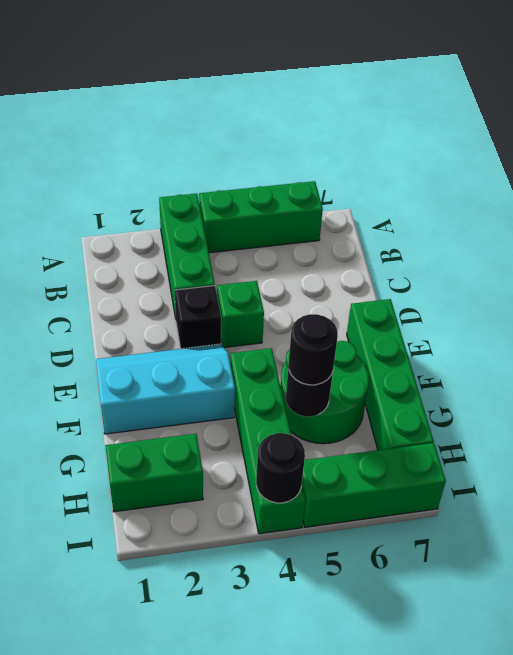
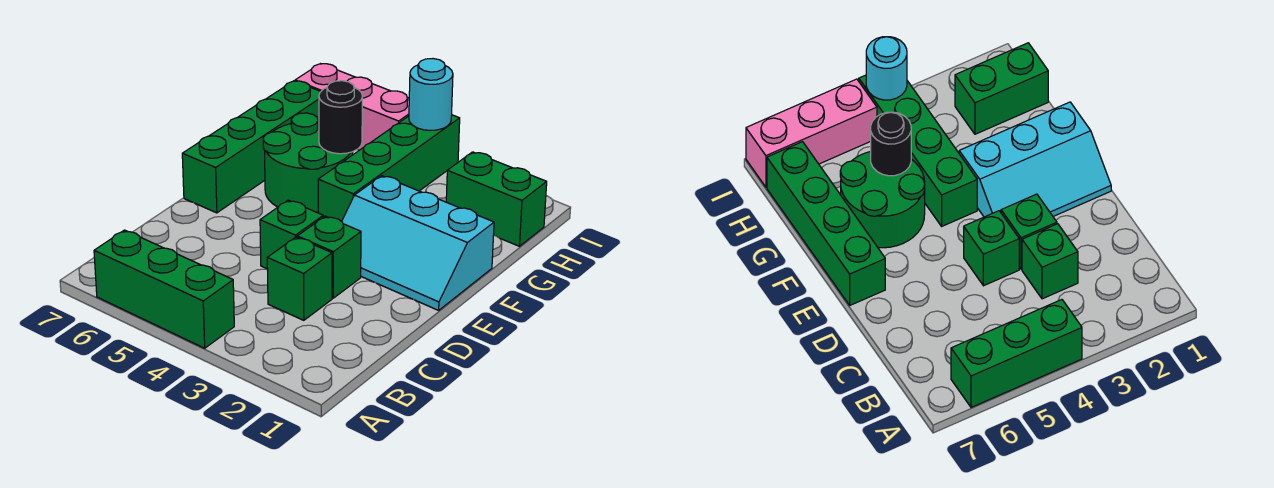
green brick A3:C3 level 1 -> green brick C3 level 1
black brick D3 level 1 -> green brick D3 level 1
black round brick G5 level 3 -> none
black round brick I4 level 2 -> cyan round brick I4 level 2
green brick I5:I7 level 1 -> pink brick I5:I7 level 1

